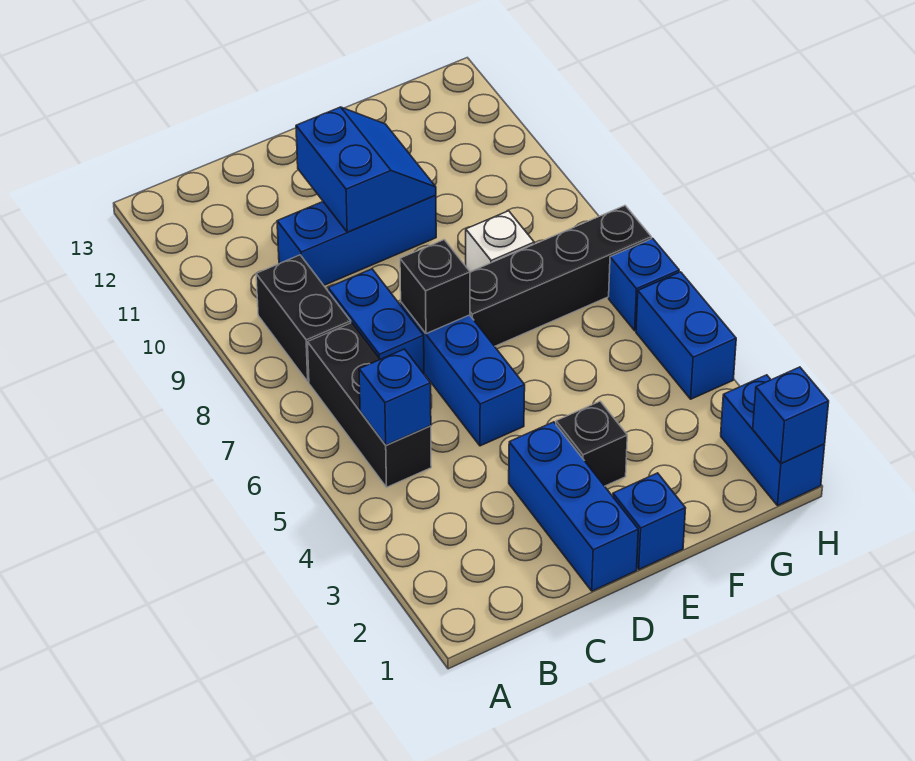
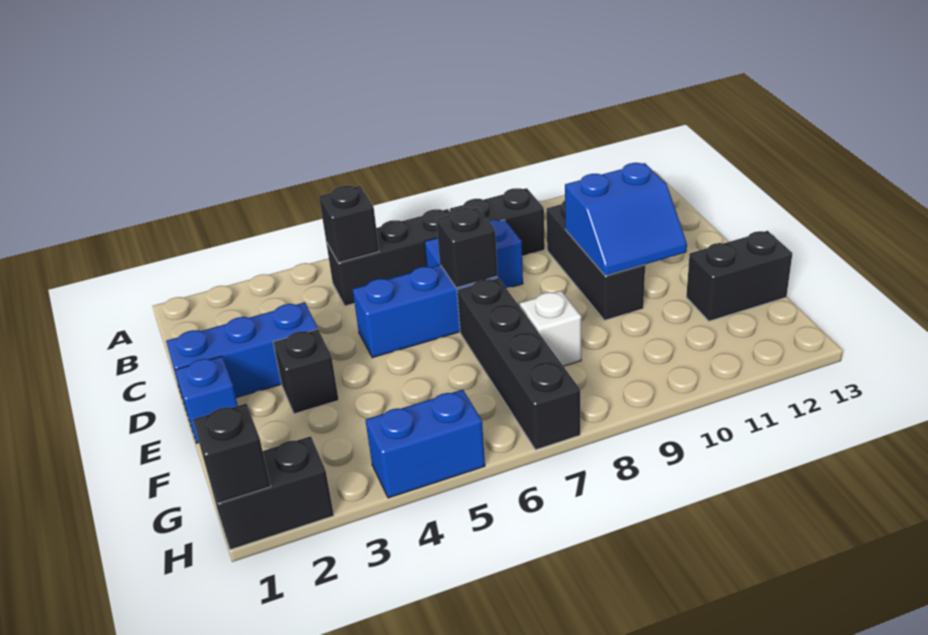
blue brick B5 level 2 -> black brick B5 level 2
blue brick C10:E10 level 1 -> black brick C10:E10 level 1
none -> black brick F12:F13 level 1
blue brick H1:H2 level 1 -> black brick H1:H2 level 1
blue brick H1 level 2 -> black brick H1 level 2
blue brick H6 level 1 -> none

